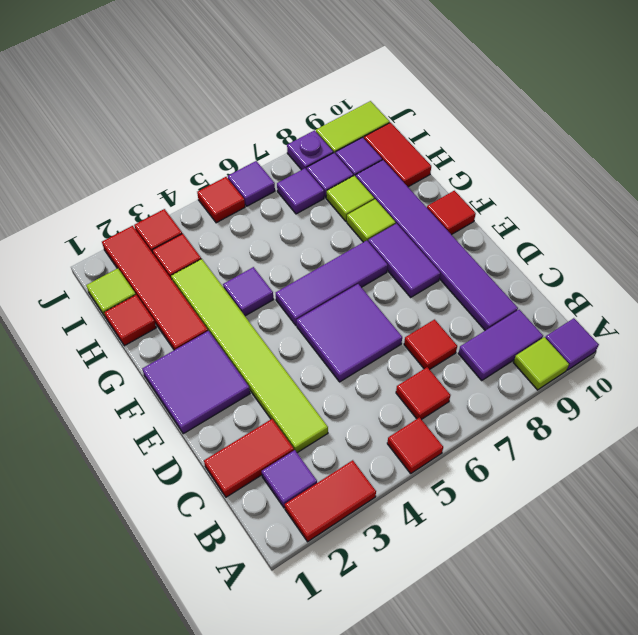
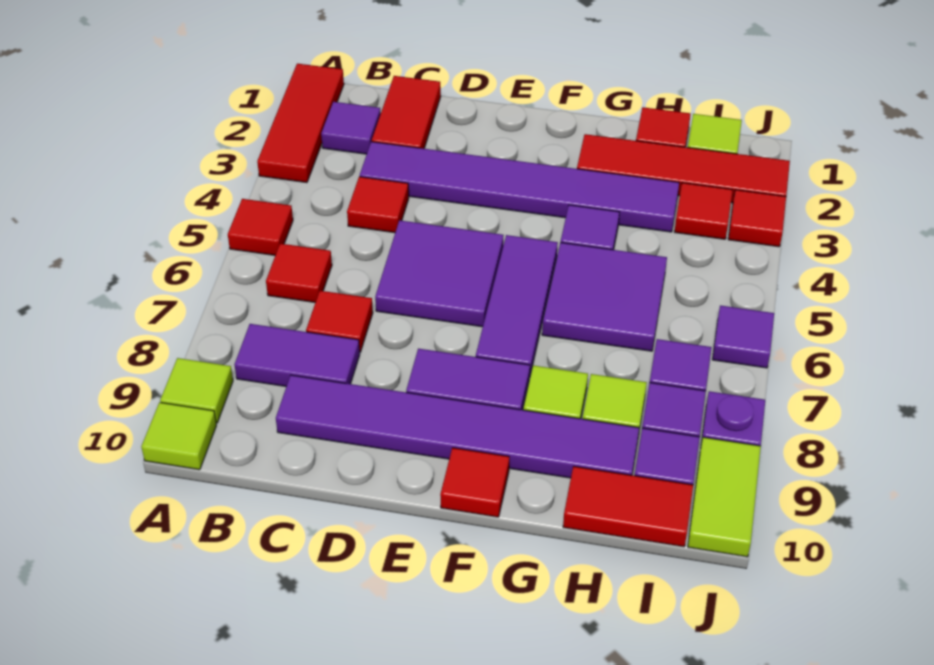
red tile A2:A3 level 1 -> red tile A1:A3 level 1
purple tile A10 level 1 -> lime tile A10 level 1
purple tile B8:B9 level 1 -> purple tile B8:C8 level 1
lime tile C3:H3 level 1 -> purple tile C3:H3 level 1
purple tile E1:F2 level 1 -> purple tile G5:H6 level 1
red tile J5 level 1 -> red tile C4 level 1

